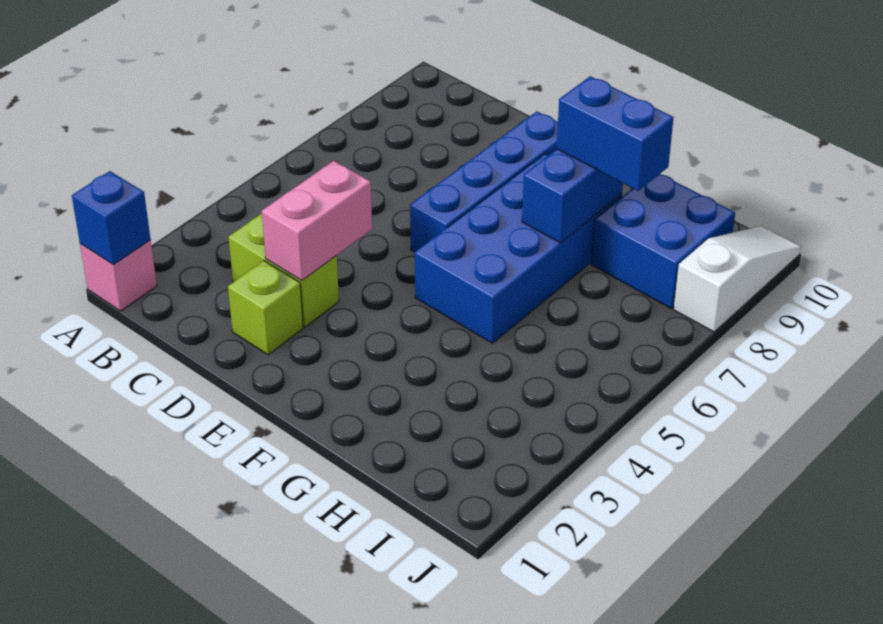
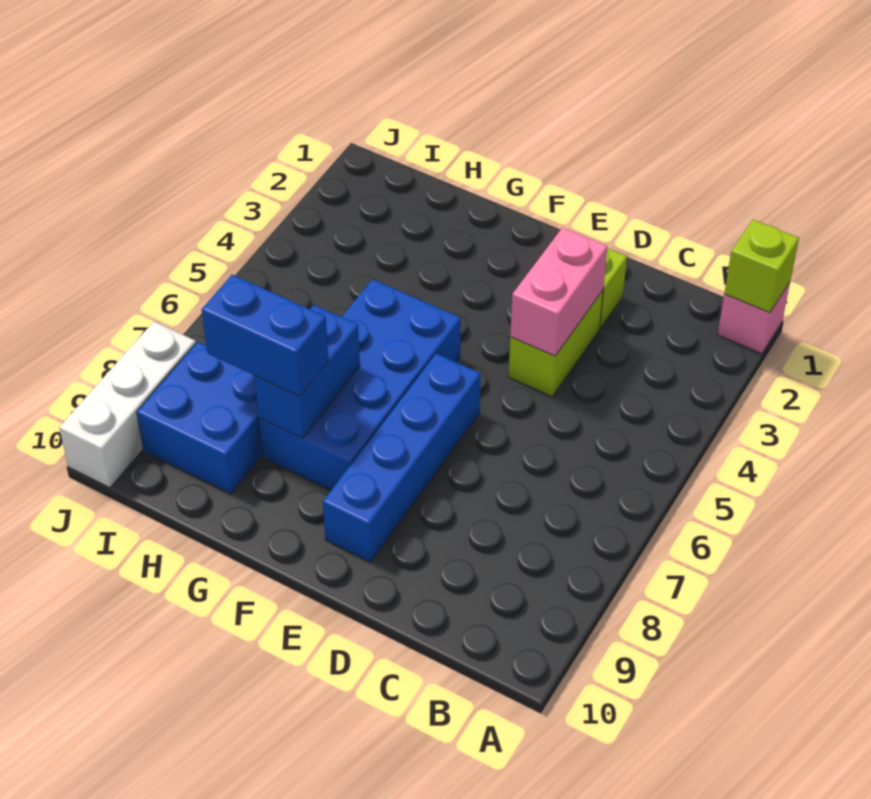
blue brick A1 level 2 -> lime brick A1 level 2
lime brick C3:D3 level 1 -> lime brick D3:D4 level 1
white slope J8:J10 level 1 top 8 -> white brick J8:J10 level 1

